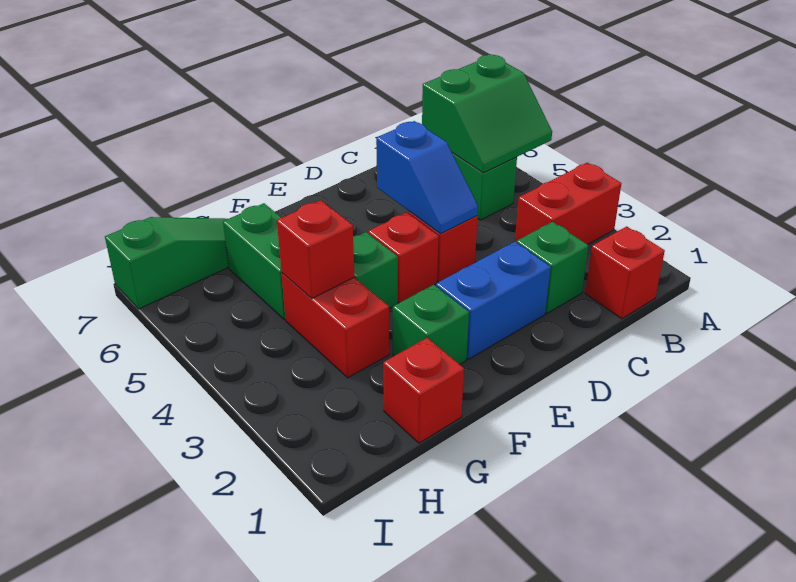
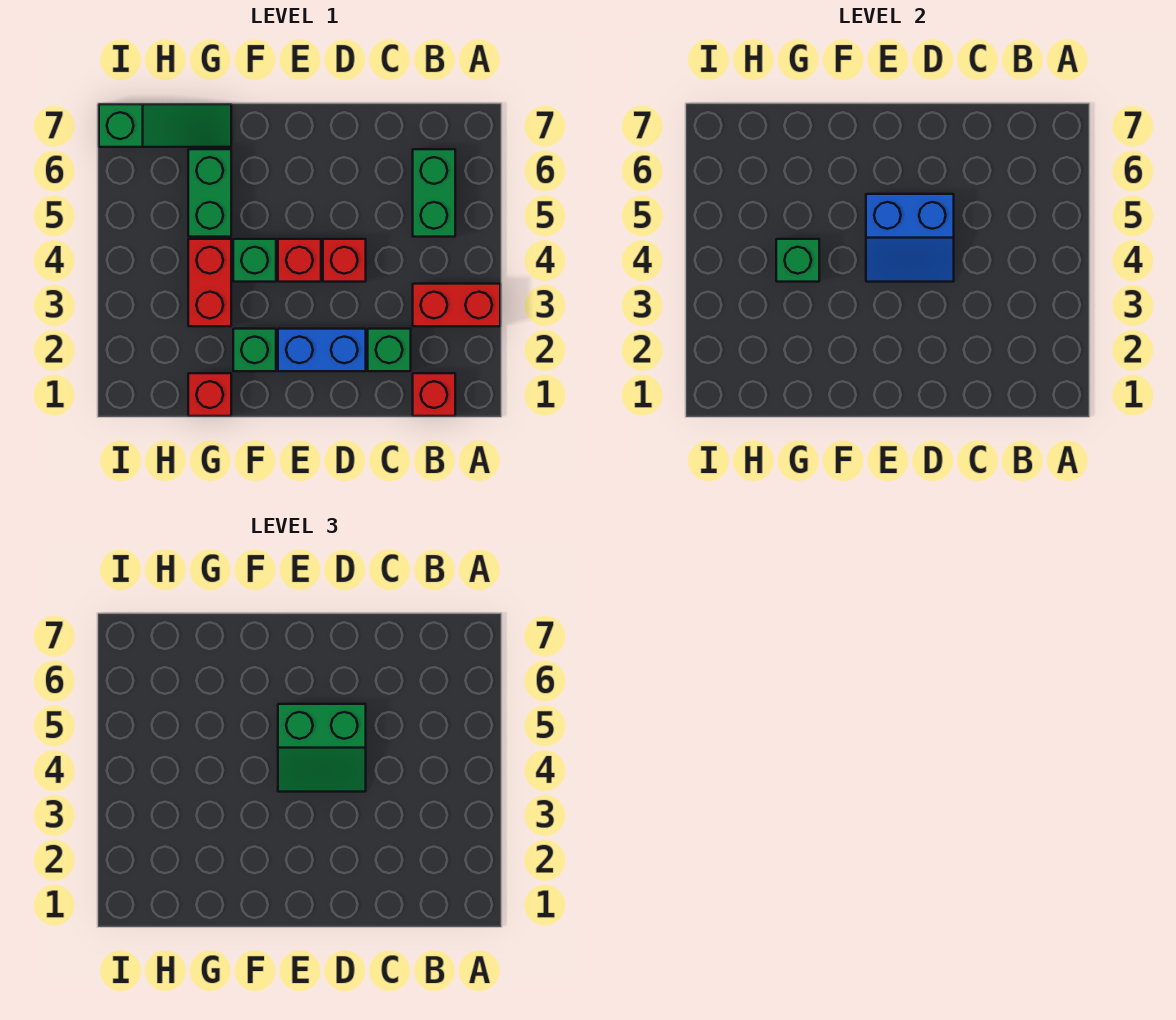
green slope A5:B6 level 2 top 6 -> green slope D4:E5 level 3 top 5
blue slope D4:D5 level 2 top 5 -> blue slope D4:E5 level 2 top 5
red brick G4 level 2 -> green brick G4 level 2

